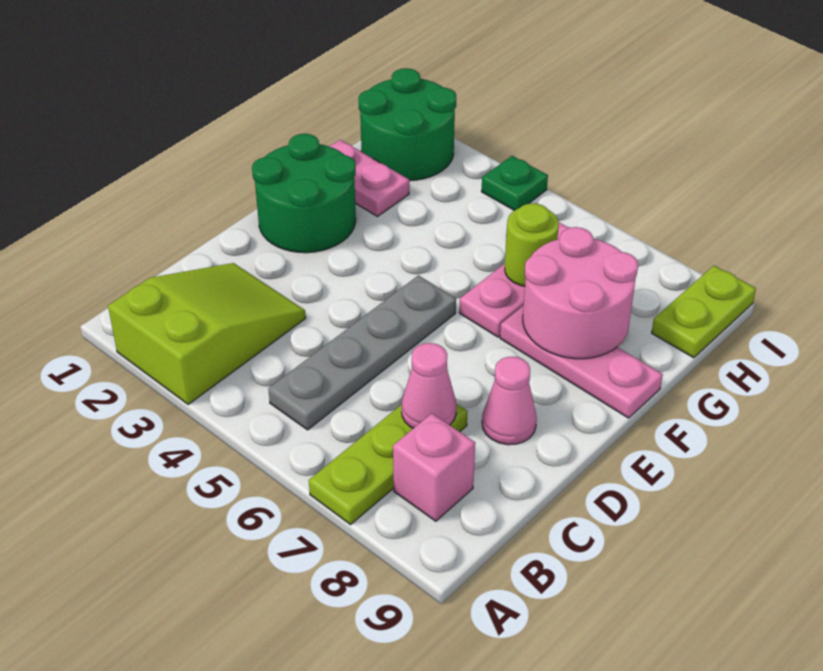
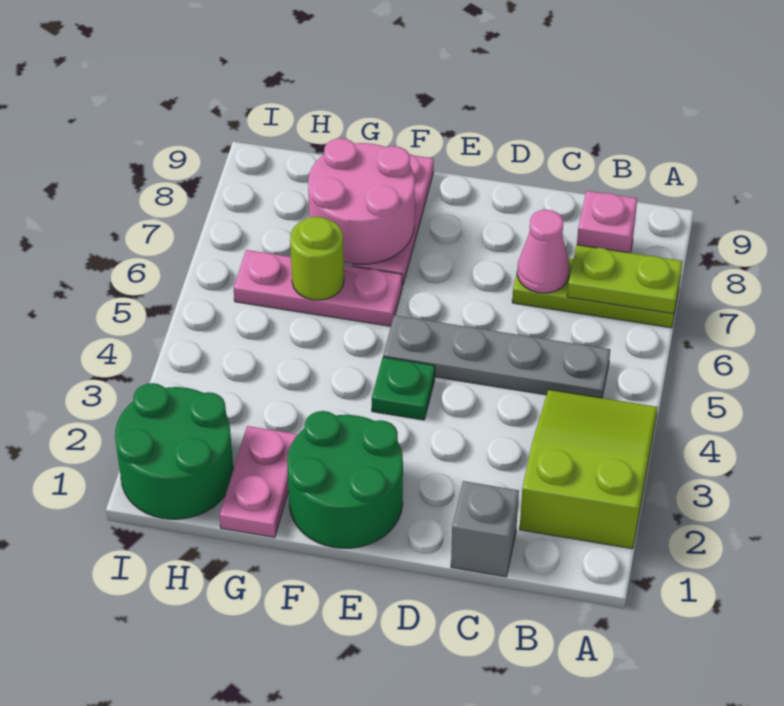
lime slope A2:C3 level 1 top A -> lime slope A2:B4 level 1 top 2
none -> grey brick C1 level 1
pink cone D8 level 1 -> none
lime plate H9:I9 level 1 -> lime plate A7:B7 level 2
green plate I4 level 1 -> green plate E4 level 1

